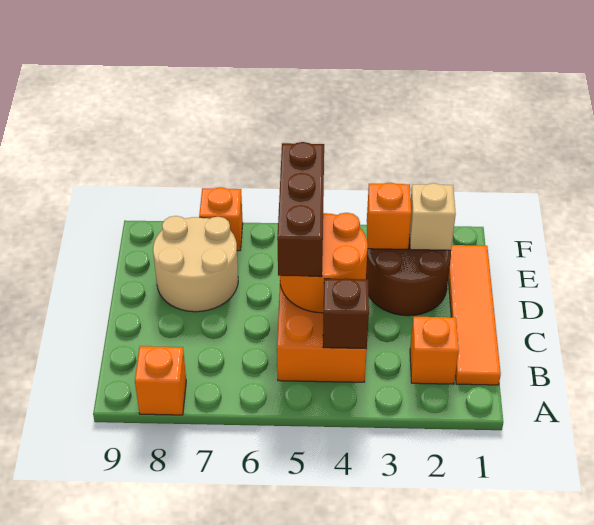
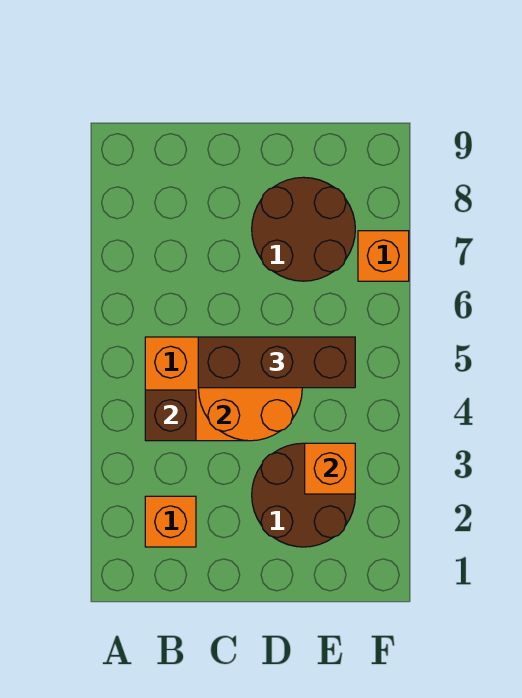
orange brick A8 level 1 -> none
orange tile B1:E1 level 1 -> none
tan round brick D7:E8 level 1 -> brown round brick D7:E8 level 1
tan brick E2 level 2 -> none

